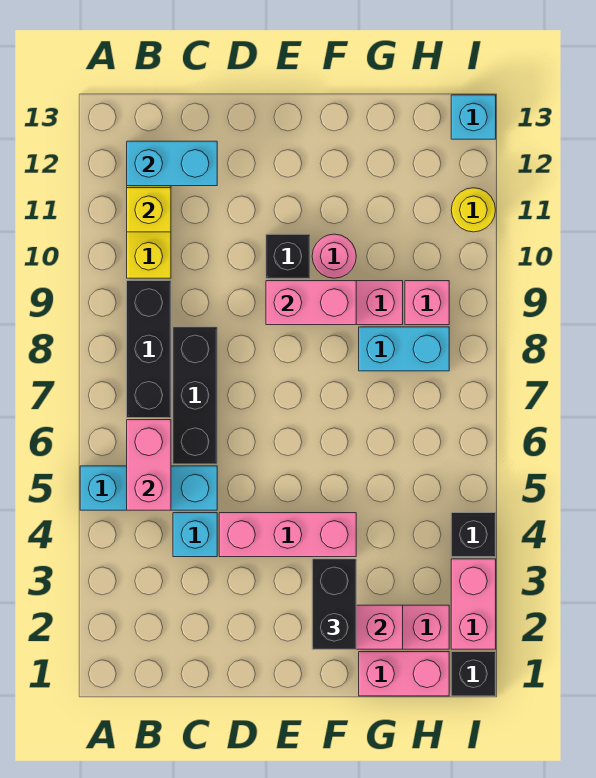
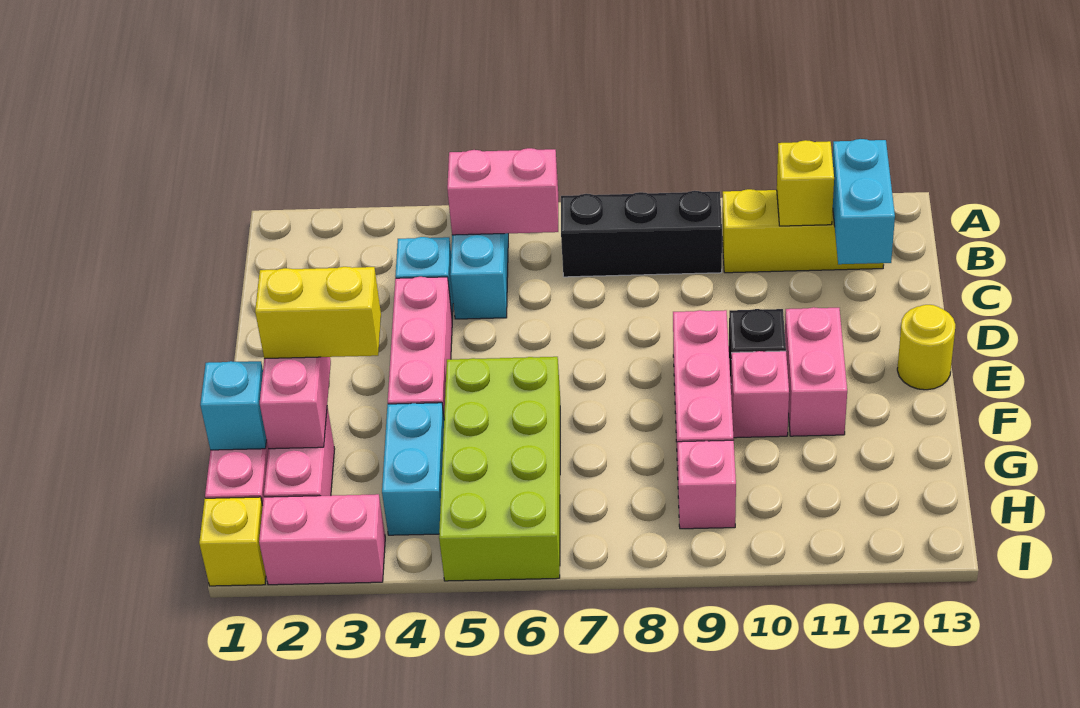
black brick C6:C8 level 1 -> none
pink brick E9:F9 level 2 -> pink brick E11:F11 level 1
black brick F2:F3 level 3 -> yellow brick F2:F3 level 3
none -> lime brick F5:I6 level 1
pink round brick F10 level 1 -> pink brick F10 level 1
cyan brick G8:H8 level 1 -> cyan brick G4:H4 level 1
black brick I1 level 1 -> yellow brick I1 level 1
black brick I4 level 1 -> none
yellow round brick I11 level 1 -> yellow round brick E13 level 1
cyan brick I13 level 1 -> cyan brick G1 level 2

